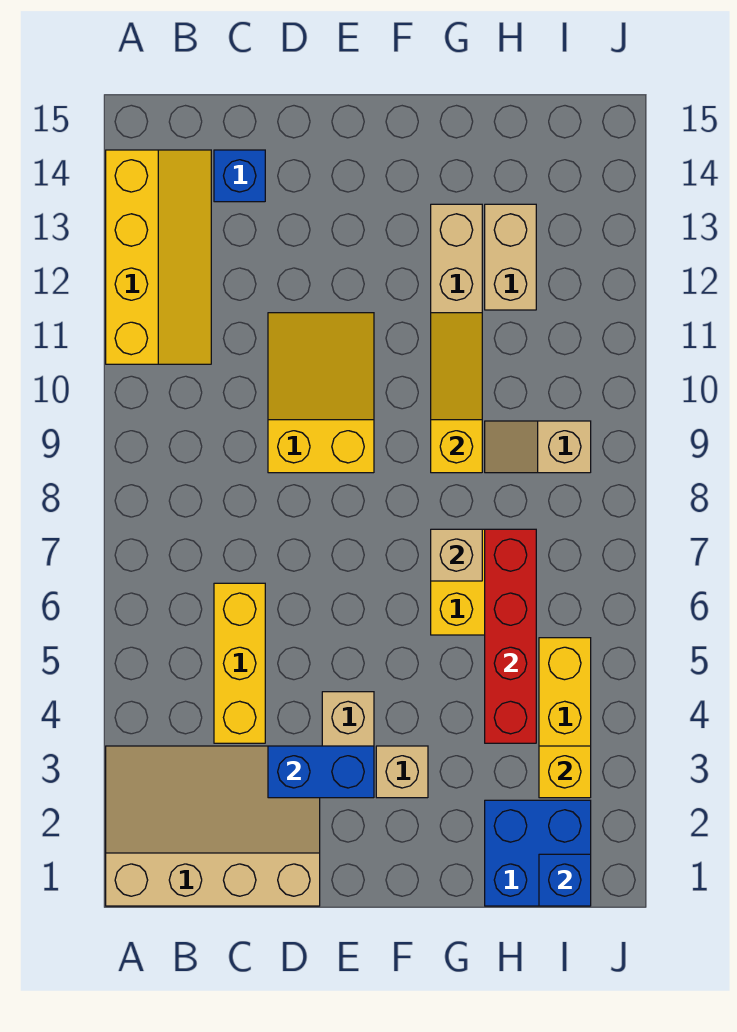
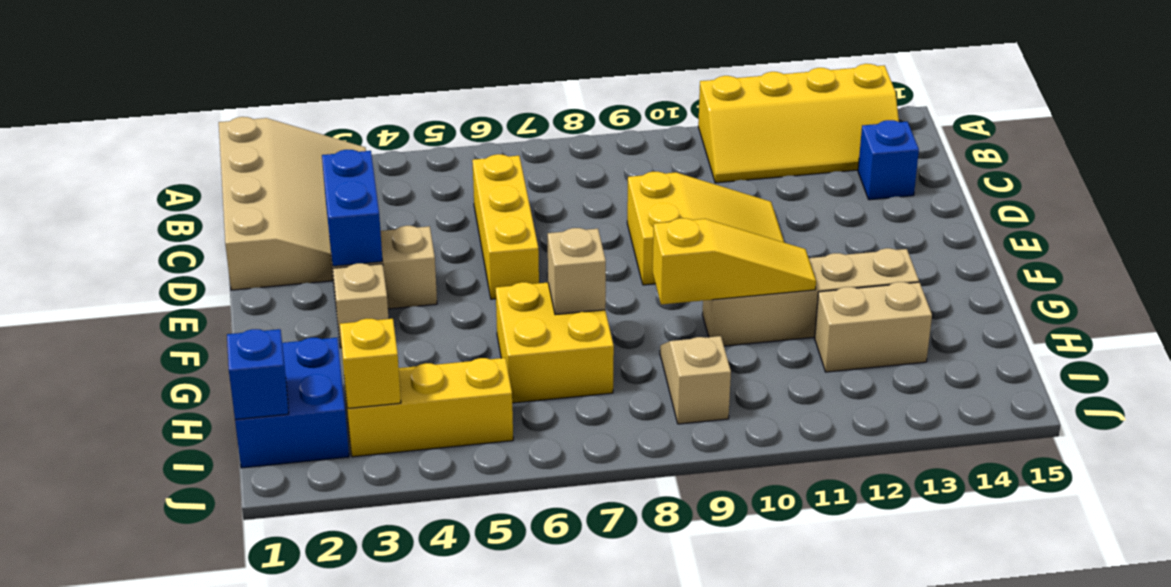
yellow brick C4:C6 level 1 -> yellow brick C6:E6 level 1
red brick H4:H7 level 2 -> none

